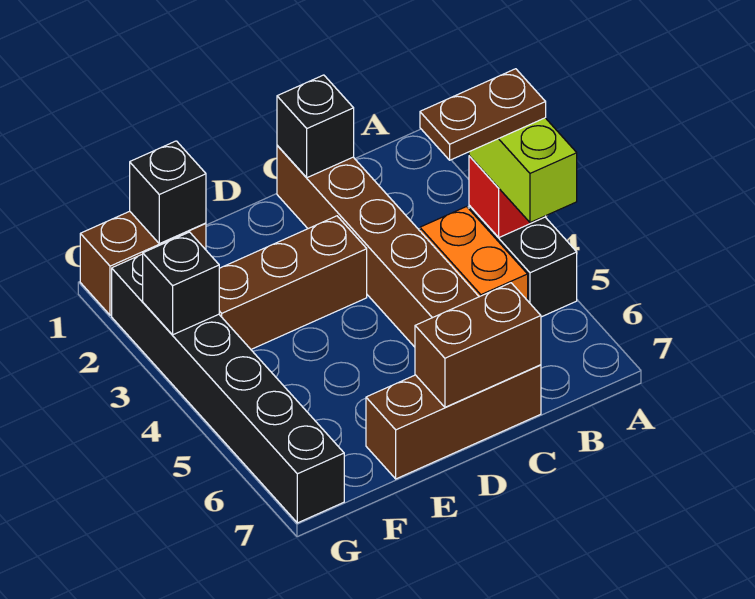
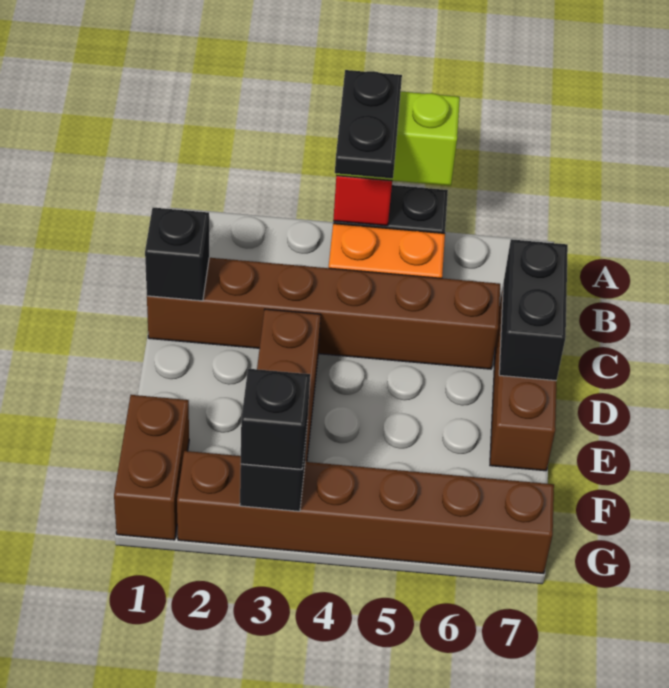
brown plate A4:B4 level 4 -> black plate A4:B4 level 4
brown brick C7:D7 level 2 -> black brick C7:D7 level 2
black brick F1 level 2 -> black brick G3 level 3
black brick G2:G7 level 1 -> brown brick G2:G7 level 1

